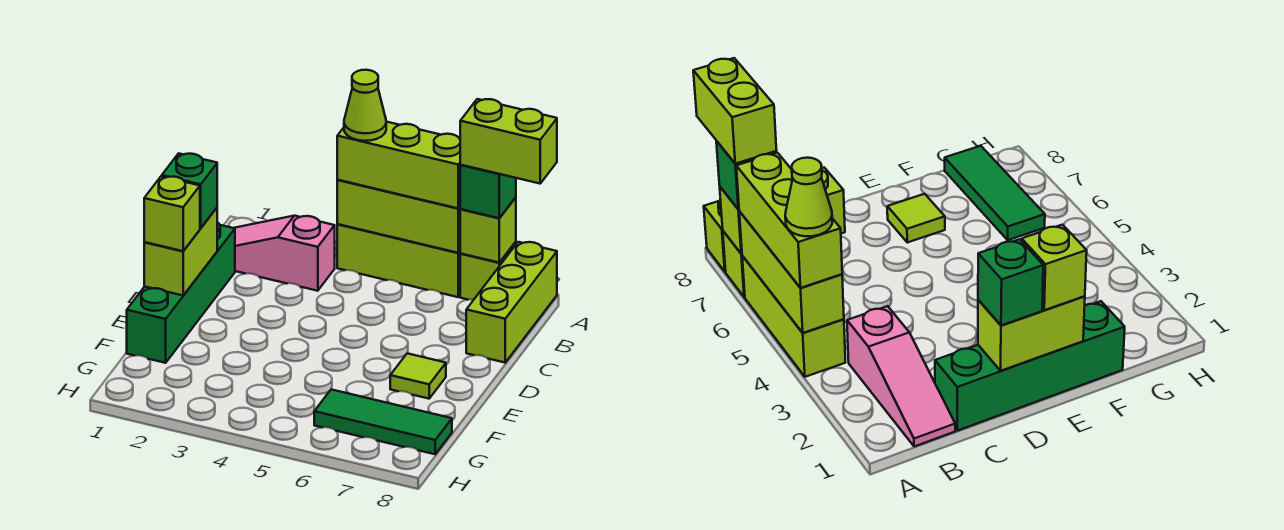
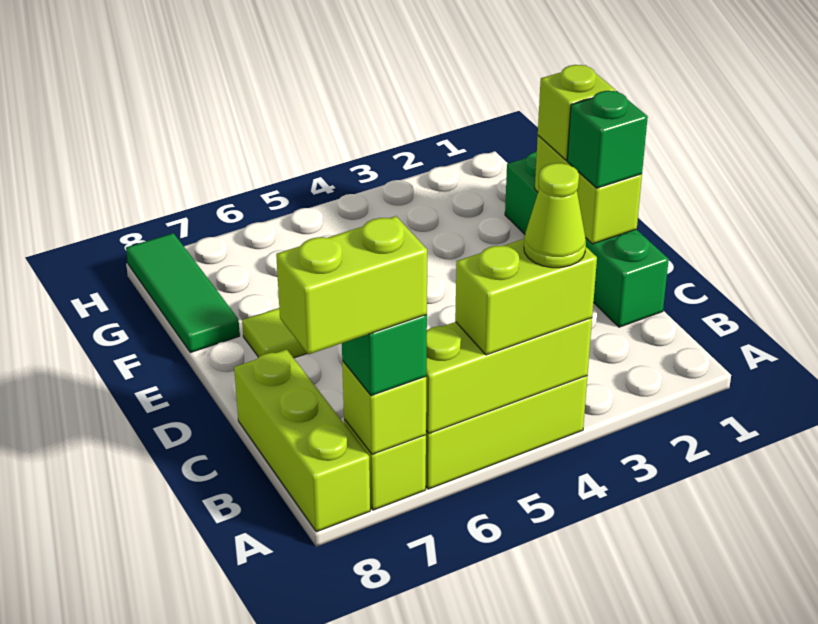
lime brick A4:A6 level 3 -> lime brick A4:A5 level 3
pink slope B1:B3 level 1 top 3 -> none
green tile G6:G8 level 1 -> green tile F8:H8 level 1

